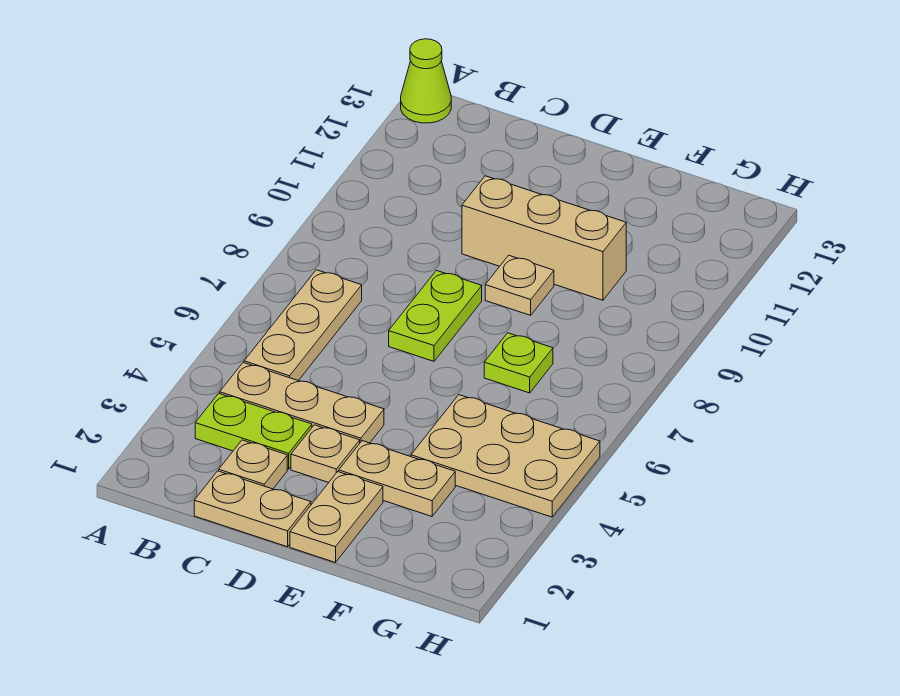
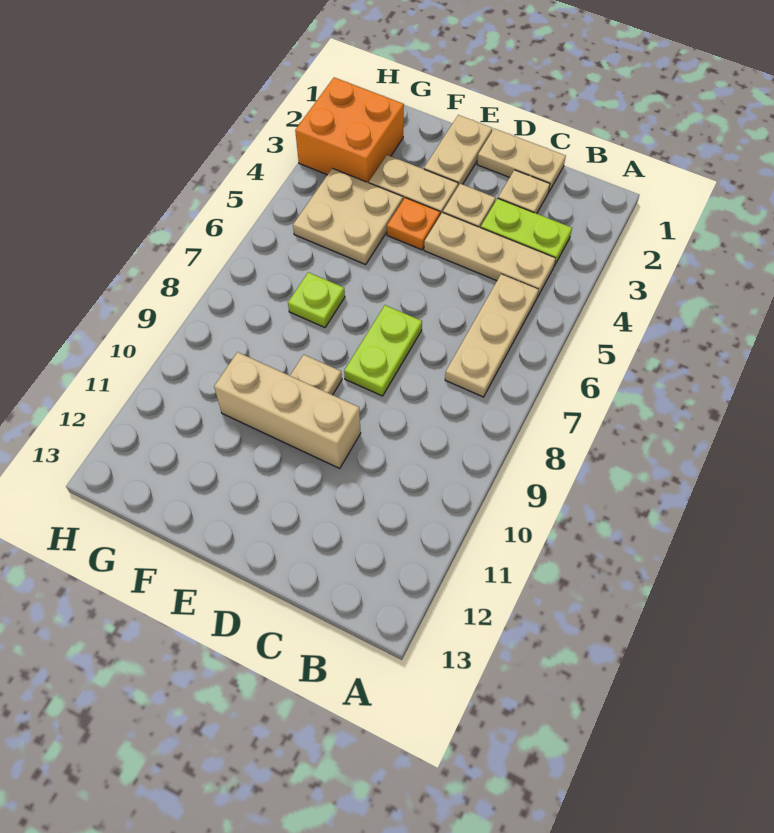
lime cone A13 level 1 -> none
none -> orange plate E4 level 1
tan plate F4:H5 level 1 -> tan plate F4:G5 level 1
none -> orange brick G2:H3 level 1

